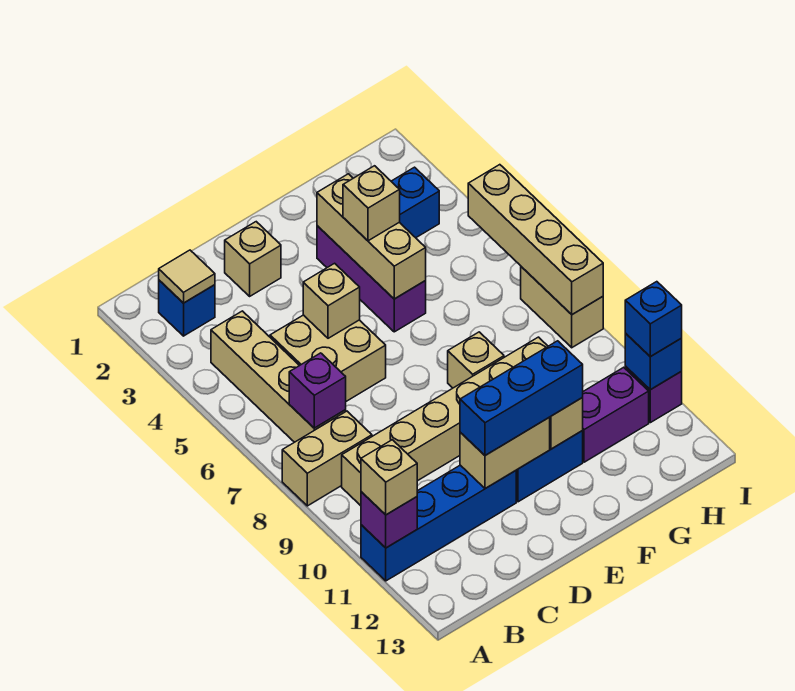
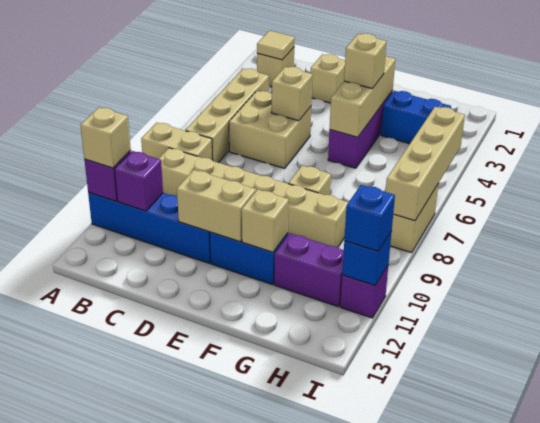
blue brick B2 level 1 -> tan brick B2 level 1
purple brick B7 level 2 -> purple brick B11 level 2
blue brick D11:F11 level 3 -> none

